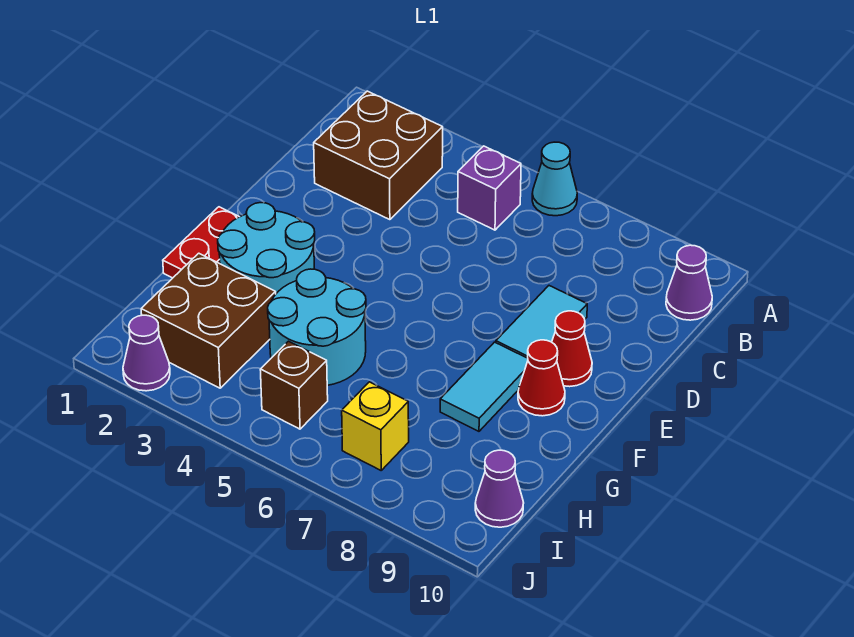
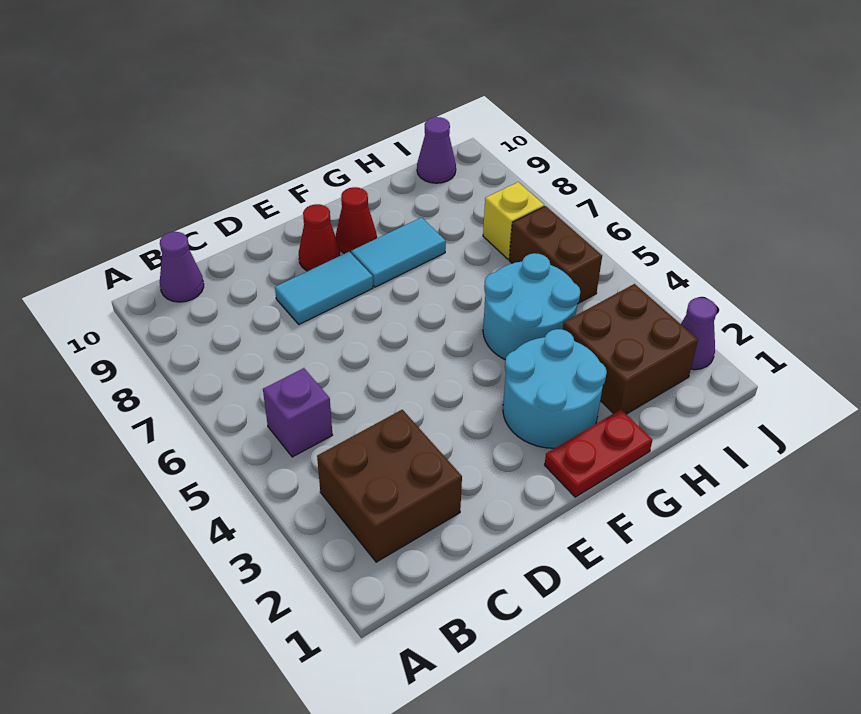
cyan cone A6 level 1 -> none
brown brick I5 level 1 -> brown brick I5:I6 level 1

